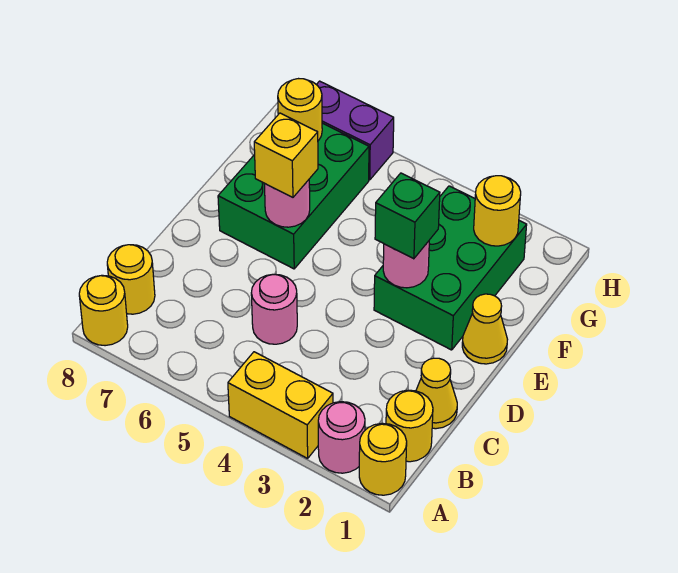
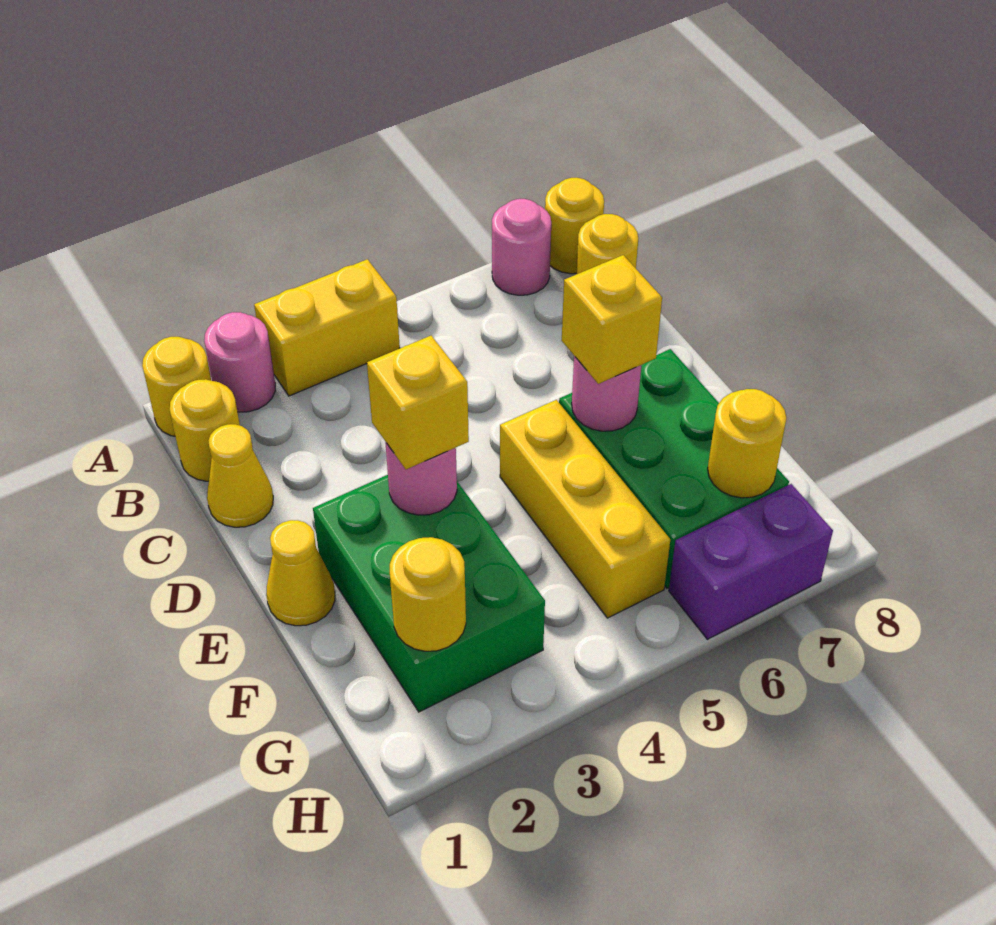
pink round brick C5 level 1 -> pink round brick A7 level 1
green brick E3 level 3 -> yellow brick E3 level 3
none -> yellow brick E5:G5 level 1

